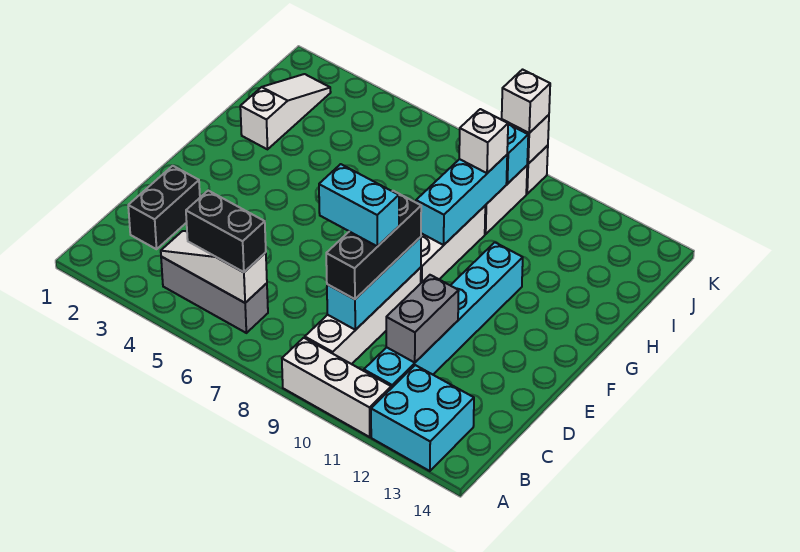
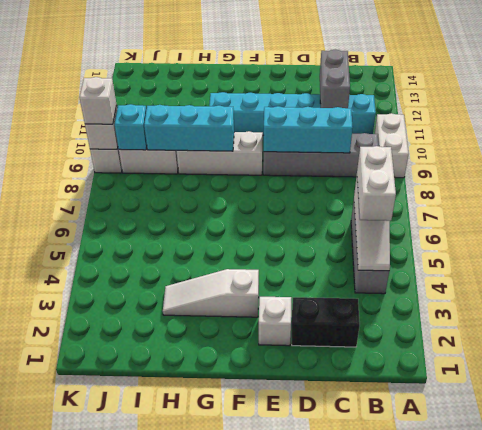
white brick A9:A11 level 1 -> white brick A9:A10 level 1
cyan brick A12:B13 level 1 -> none
black brick B5:B6 level 3 -> white brick B5:B6 level 3
white brick B9:E9 level 1 -> grey brick B9:E9 level 1
black brick C9:E9 level 3 -> none
grey brick C11:D11 level 2 -> grey brick C11:C12 level 2
cyan brick D8:D9 level 4 -> none
white slope H2:J2 level 1 top H -> white slope F3:H3 level 1 top F
white brick I9 level 3 -> white brick E2 level 1

